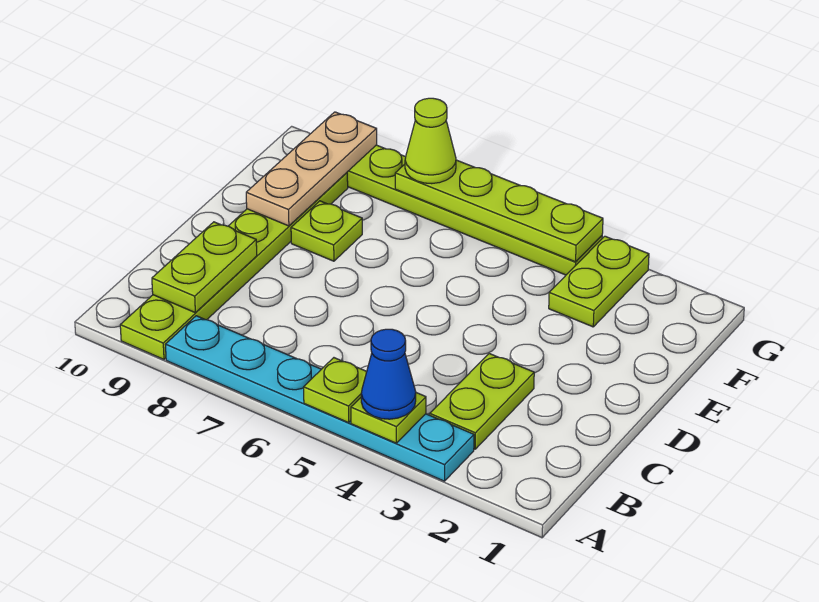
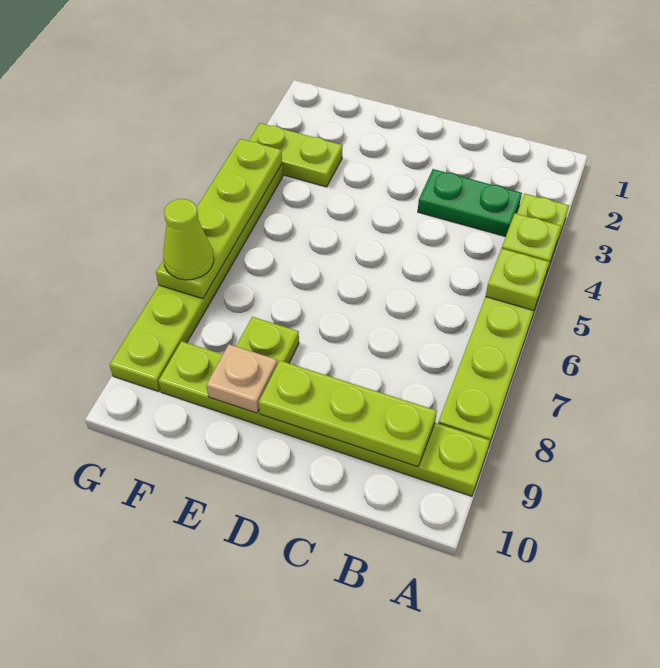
cyan plate A3:A8 level 1 -> lime plate A3:A8 level 1
blue cone A4 level 3 -> none
lime plate B3:C3 level 1 -> green plate B3:C3 level 1
lime plate B9:C9 level 2 -> lime plate B9:D9 level 2
tan plate E9:G9 level 2 -> tan plate E9 level 2

